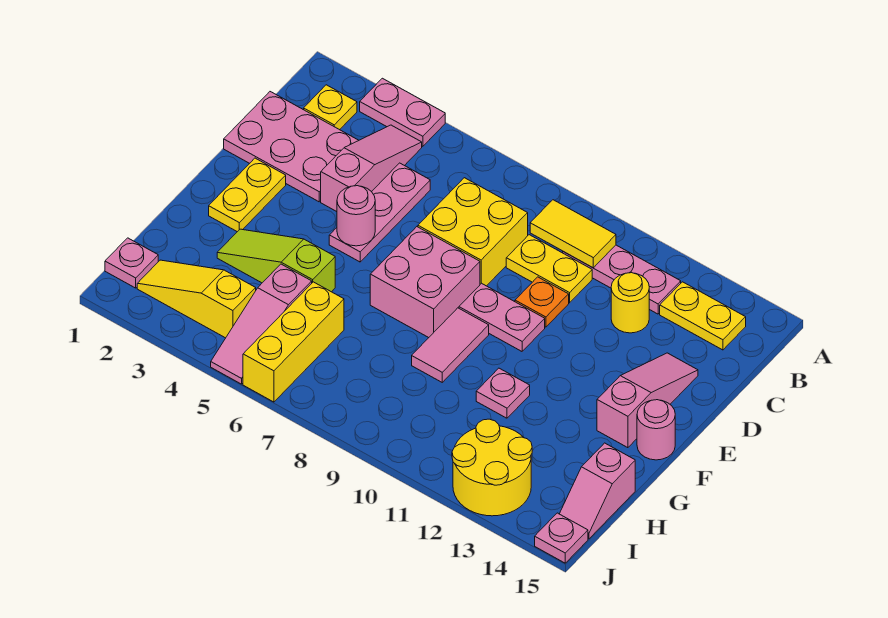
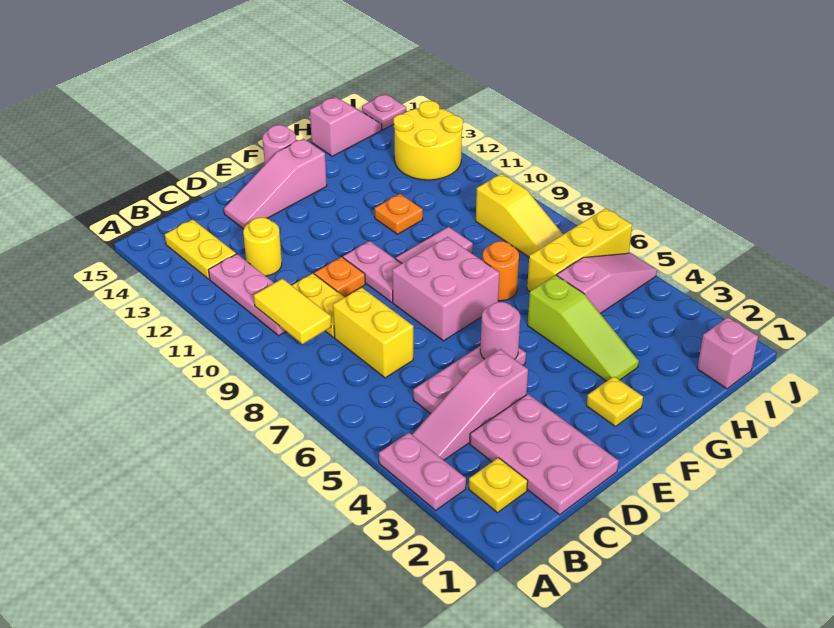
yellow brick C7:D8 level 1 -> yellow brick C7:C8 level 1
yellow plate E2:F2 level 1 -> yellow plate F2 level 1
none -> orange round brick G7 level 1
pink plate G11 level 1 -> orange plate G11 level 1
pink plate I1 level 1 -> pink brick I1 level 1
yellow slope I2:I4 level 1 top 4 -> yellow slope I7:I9 level 1 top 9

